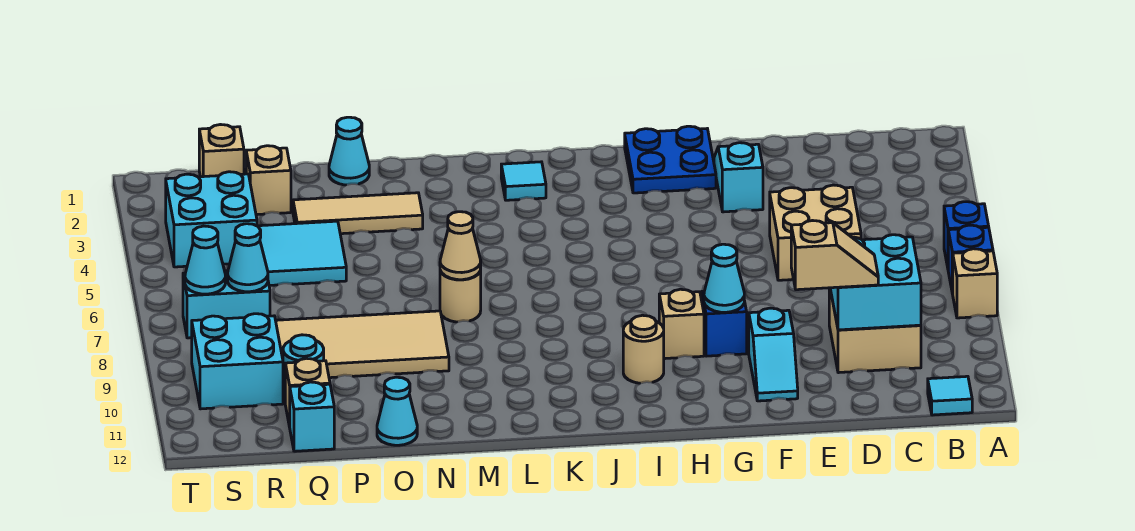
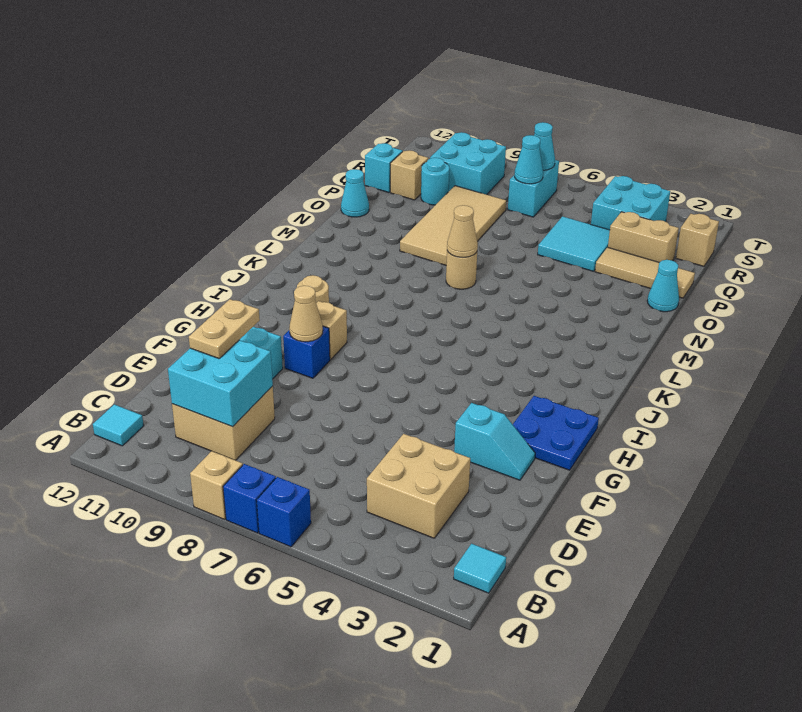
tan brick D5:E6 level 1 -> tan brick C3:D4 level 1
tan slope D10:E10 level 3 top E -> tan plate D10:E10 level 3
cyan cone G9 level 2 -> tan cone G9 level 2
cyan tile K2 level 1 -> cyan tile B1 level 1
tan tile N3:P3 level 1 -> tan tile P1:P3 level 1
tan brick Q2 level 1 -> tan brick Q2:Q3 level 1

